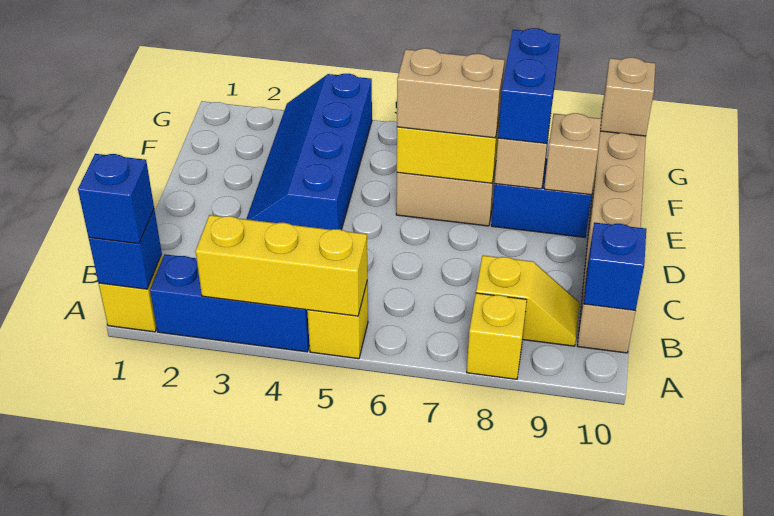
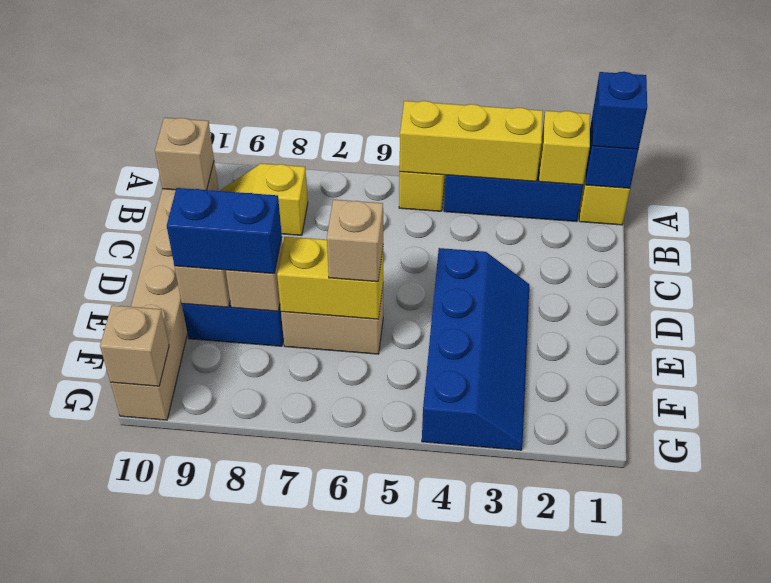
yellow brick A8 level 1 -> yellow brick A2 level 2
blue brick B10 level 2 -> tan brick B10 level 2
tan brick E6:E7 level 3 -> tan brick E6 level 3
blue brick E8:F8 level 3 -> blue brick E8:E9 level 3

